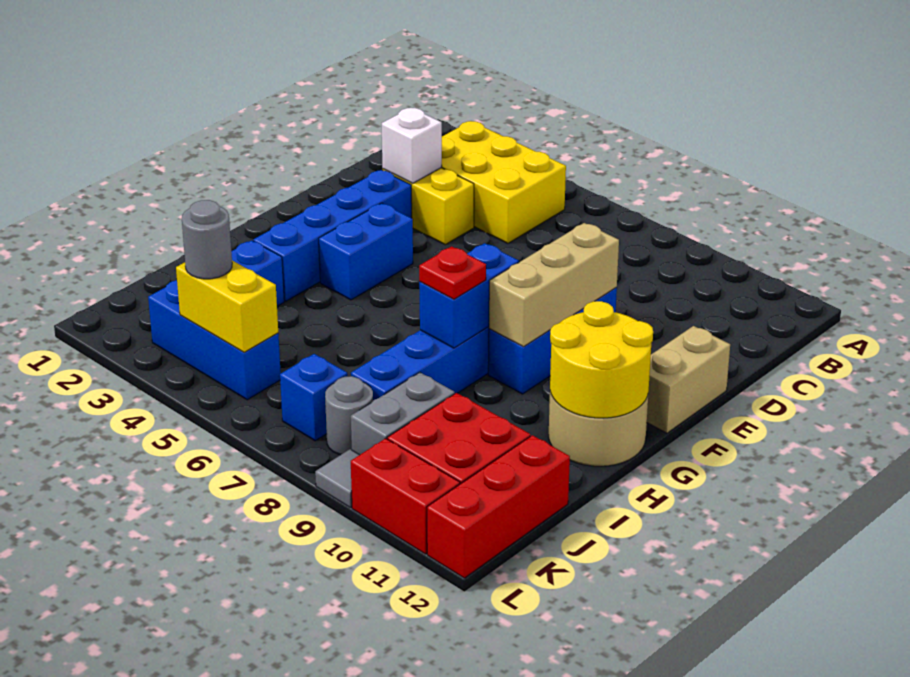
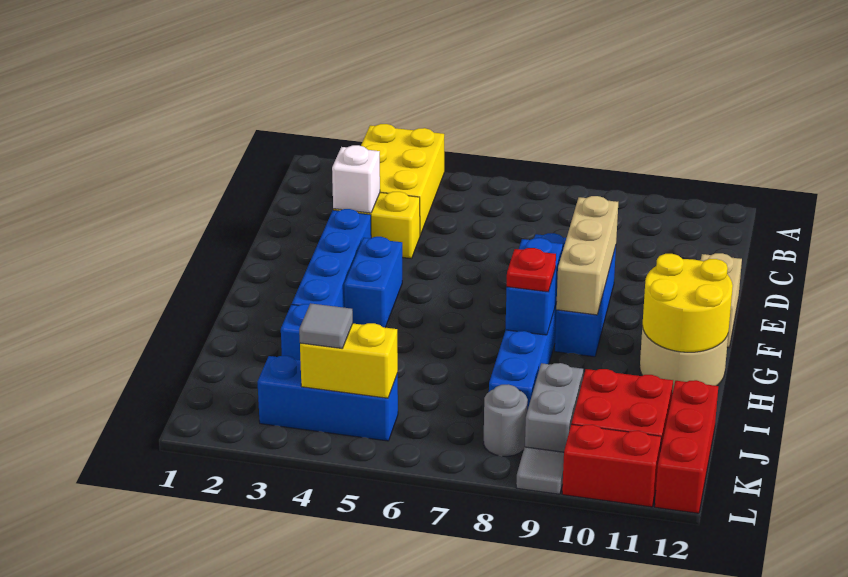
yellow brick B3:C5 level 1 -> yellow brick A3:C4 level 1
grey round brick K4 level 3 -> grey tile K4 level 3
blue brick K7 level 1 -> none

